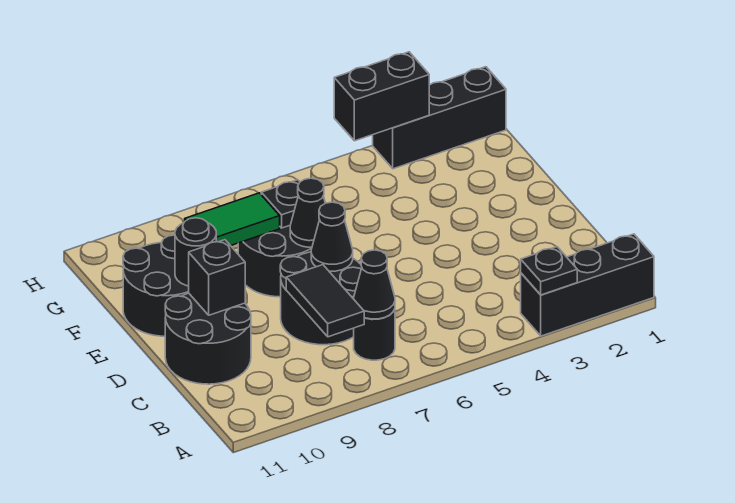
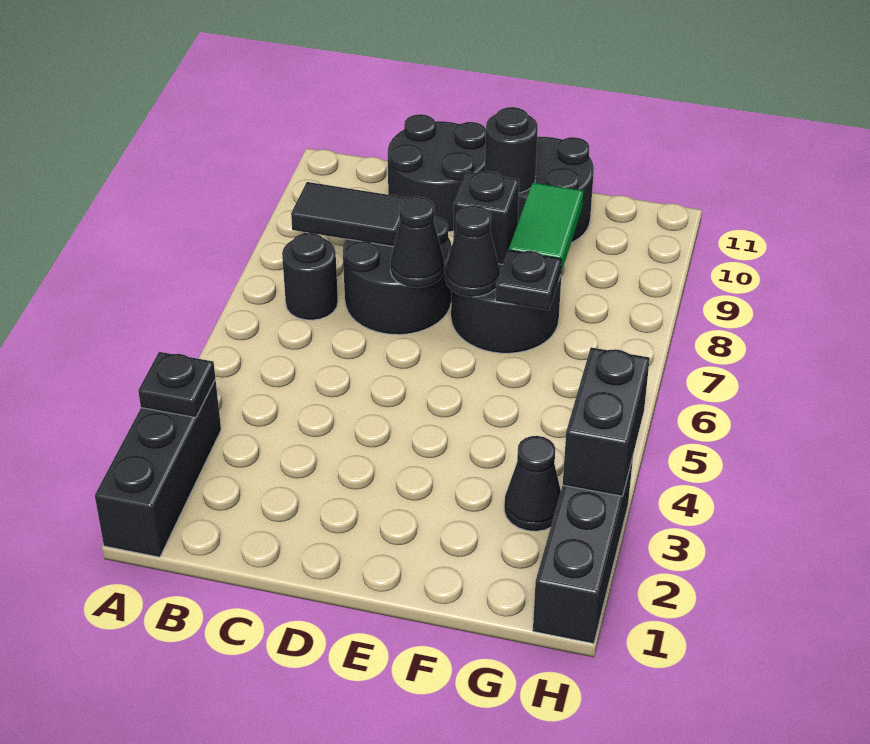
black cone B7 level 2 -> black cone G3 level 1
black brick D10 level 2 -> black brick E8 level 2

